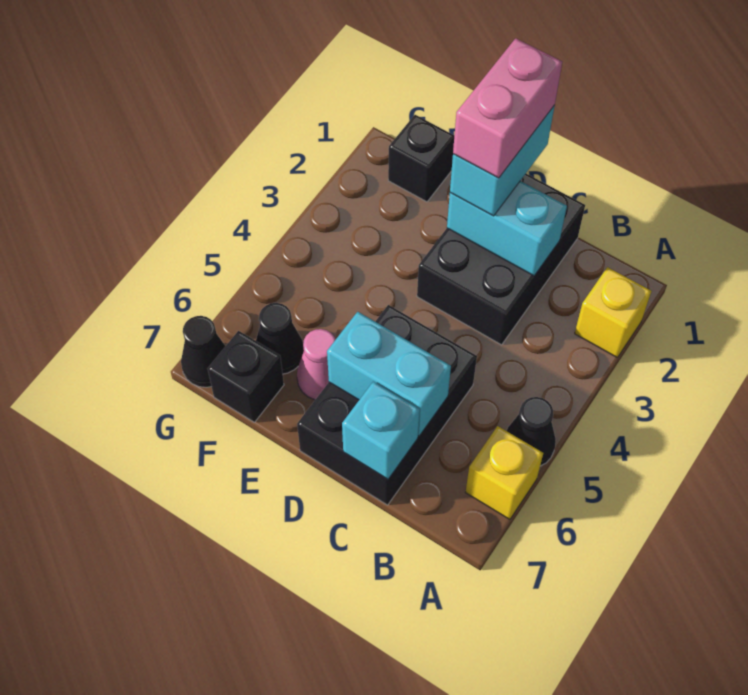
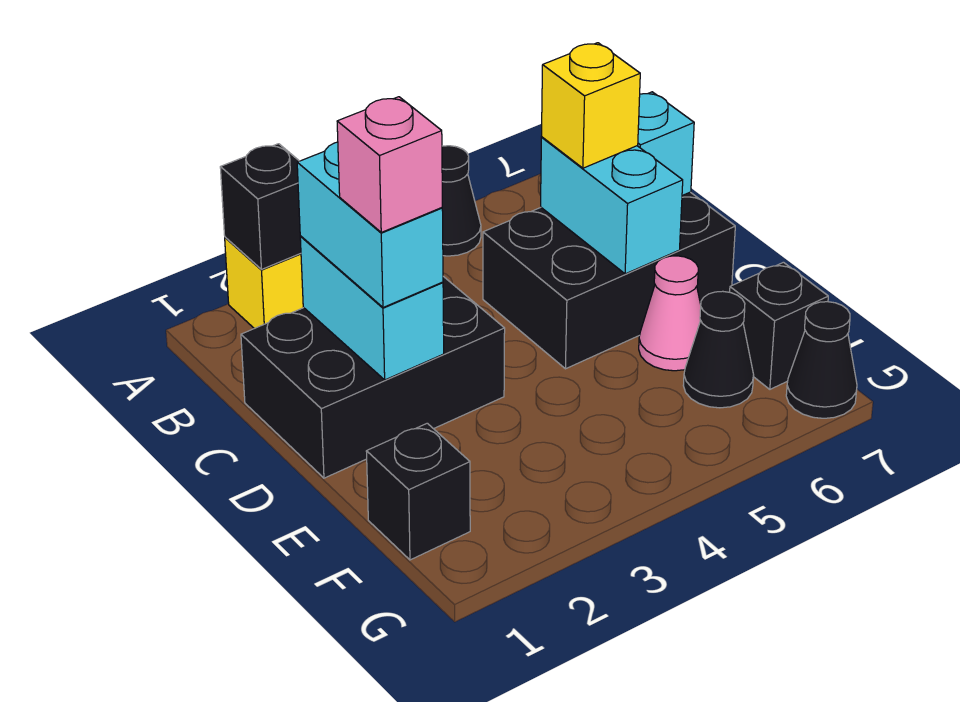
none -> black brick A2 level 2
yellow brick A6 level 1 -> yellow brick C6 level 3
cyan brick D1:D2 level 3 -> cyan brick C2:D2 level 3
pink brick D1:D2 level 4 -> pink brick D2 level 4

